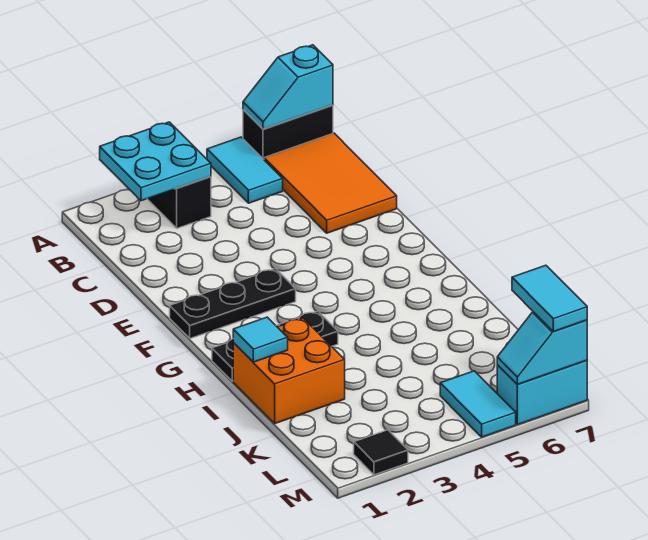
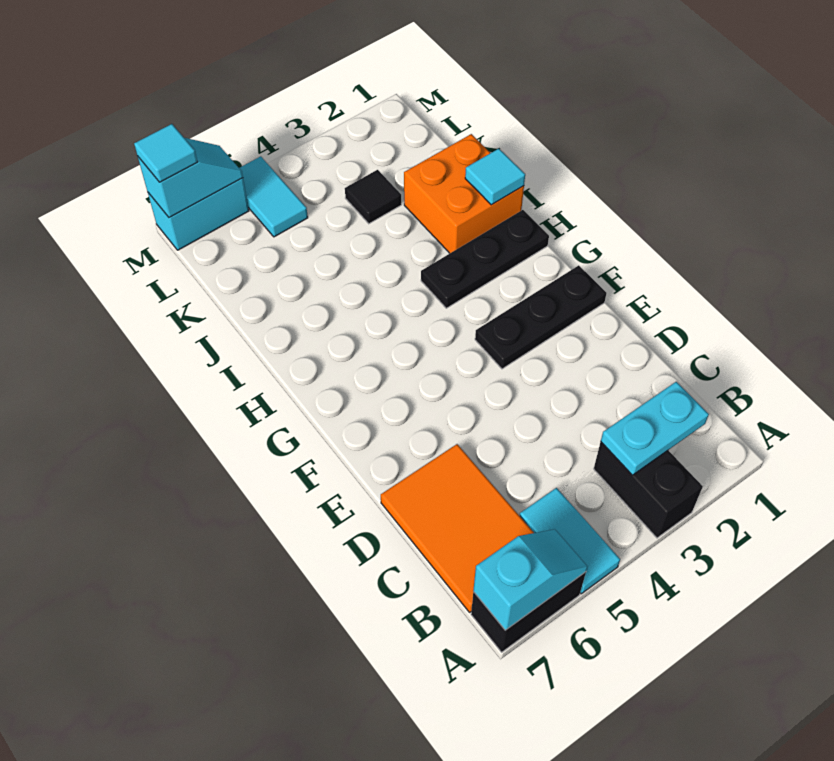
cyan plate A2:B3 level 2 -> cyan plate B2:B3 level 2
cyan tile L7:M7 level 3 -> cyan tile M7 level 3
black tile M2 level 1 -> black tile K3 level 1

